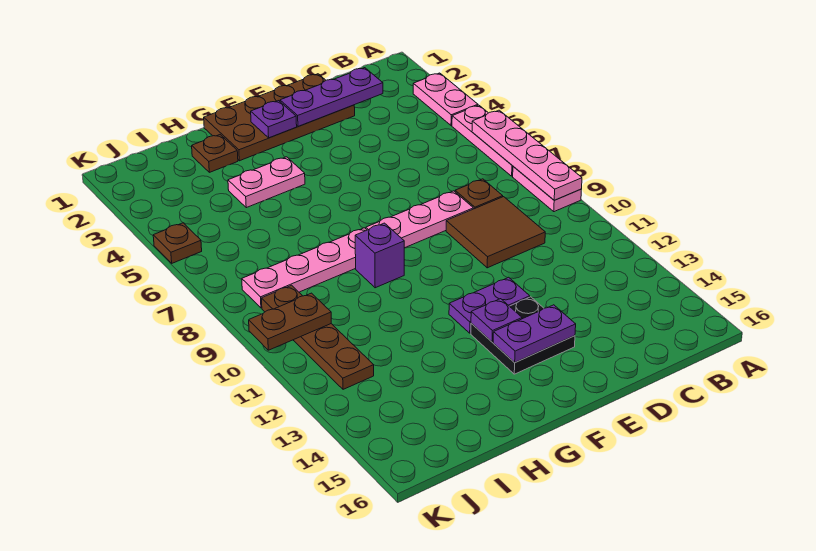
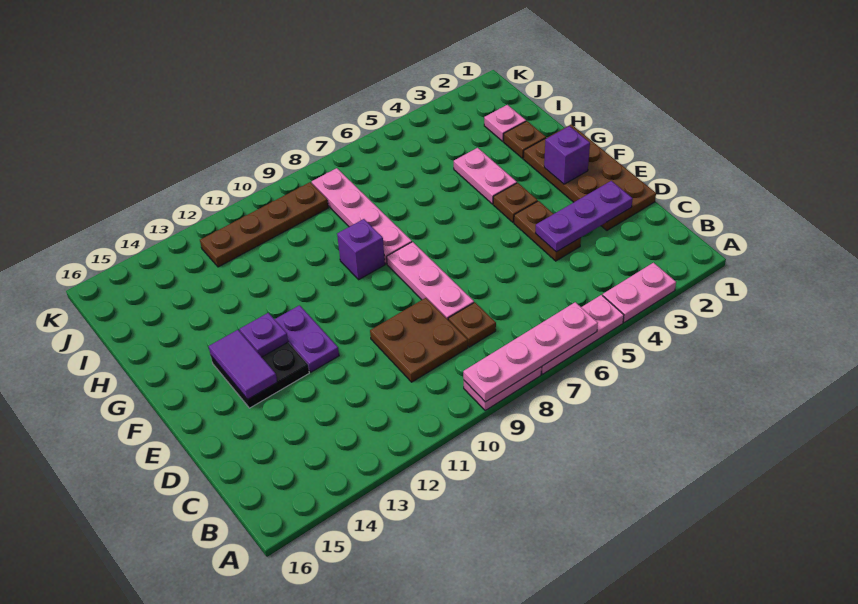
purple plate C2:E2 level 2 -> purple plate D2:D4 level 2
brown tile C9:D10 level 1 -> brown plate C9:D10 level 1
purple plate E14:F14 level 2 -> purple tile E14:F14 level 2
purple plate F2 level 2 -> purple brick F2 level 2
none -> pink plate I2 level 1
brown plate J10:K10 level 2 -> brown plate D4:E4 level 1
brown plate K5 level 1 -> brown plate F4 level 1

